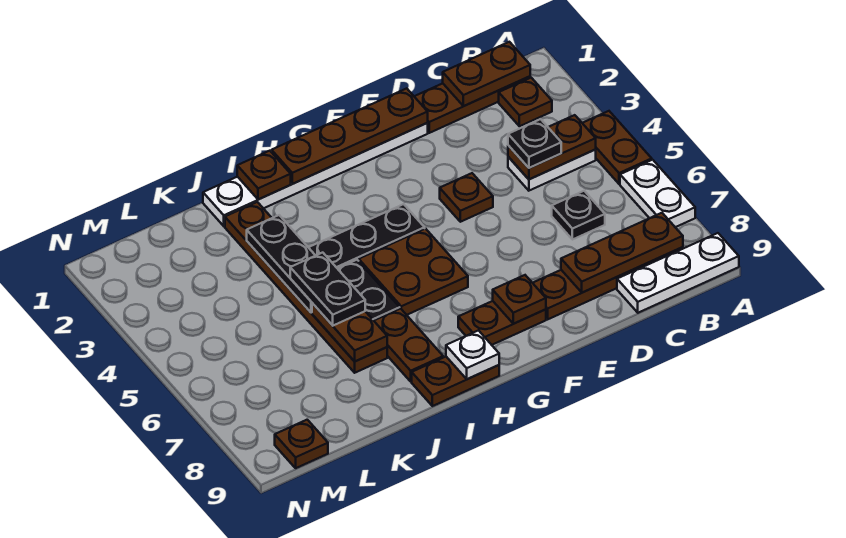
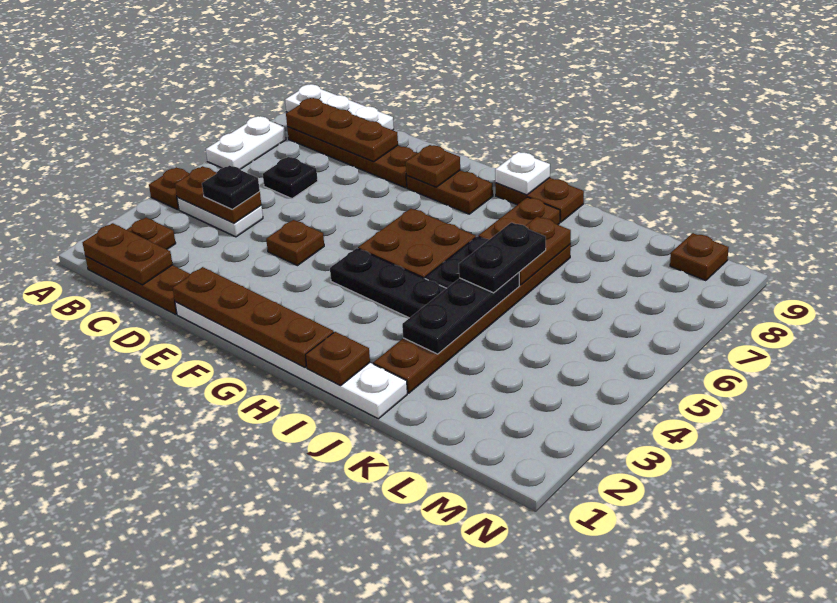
brown plate A4:A5 level 1 -> brown plate A4 level 1

